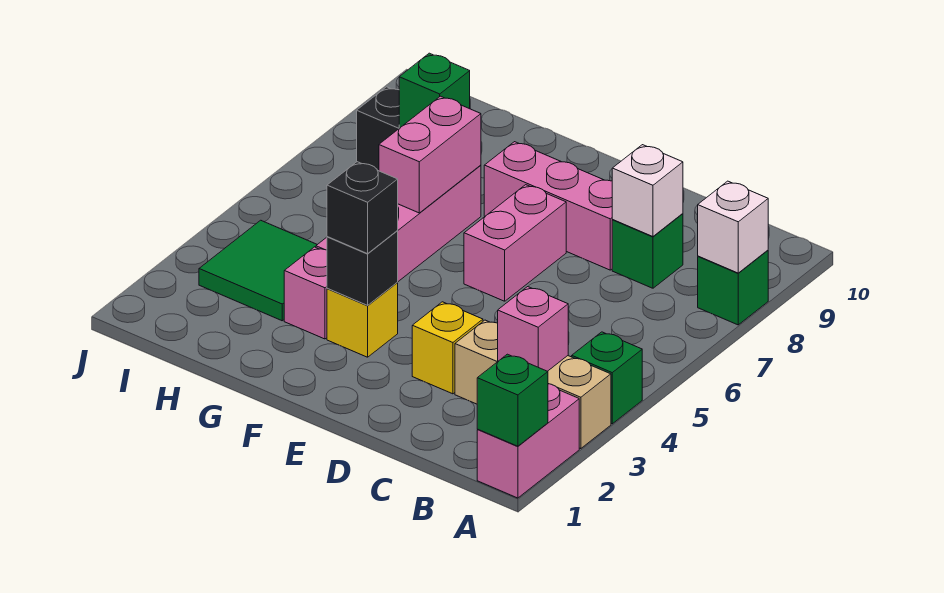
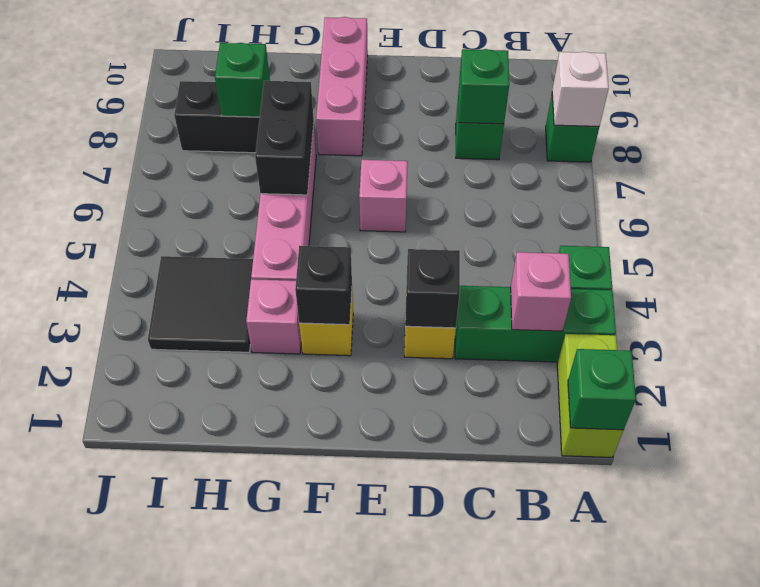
pink brick A1:A2 level 1 -> lime brick A1:A2 level 1
tan brick A3:C3 level 1 -> green brick A3:C3 level 1
white brick C8 level 2 -> green brick C8 level 2
pink brick D8:F8 level 1 -> pink brick F8:F10 level 1
pink brick E6:E7 level 1 -> pink brick E6 level 1
black brick F3 level 3 -> black brick D3 level 2
pink brick G6:G7 level 2 -> black brick G6:G7 level 2
green tile H3:I4 level 1 -> black tile H3:I4 level 1

